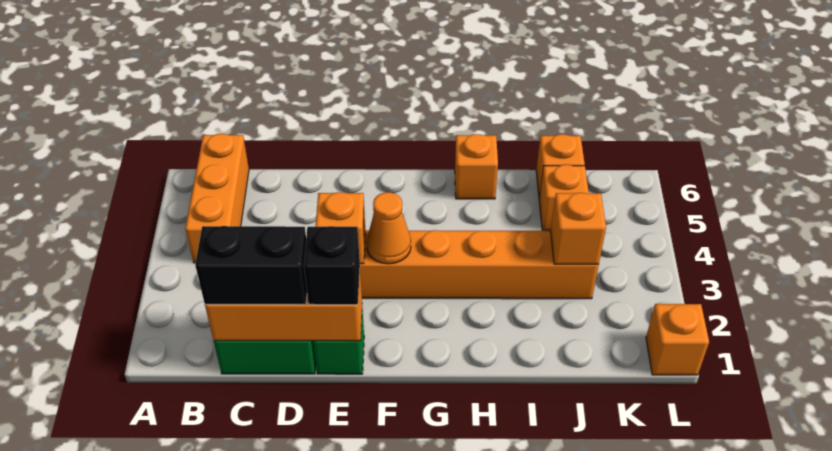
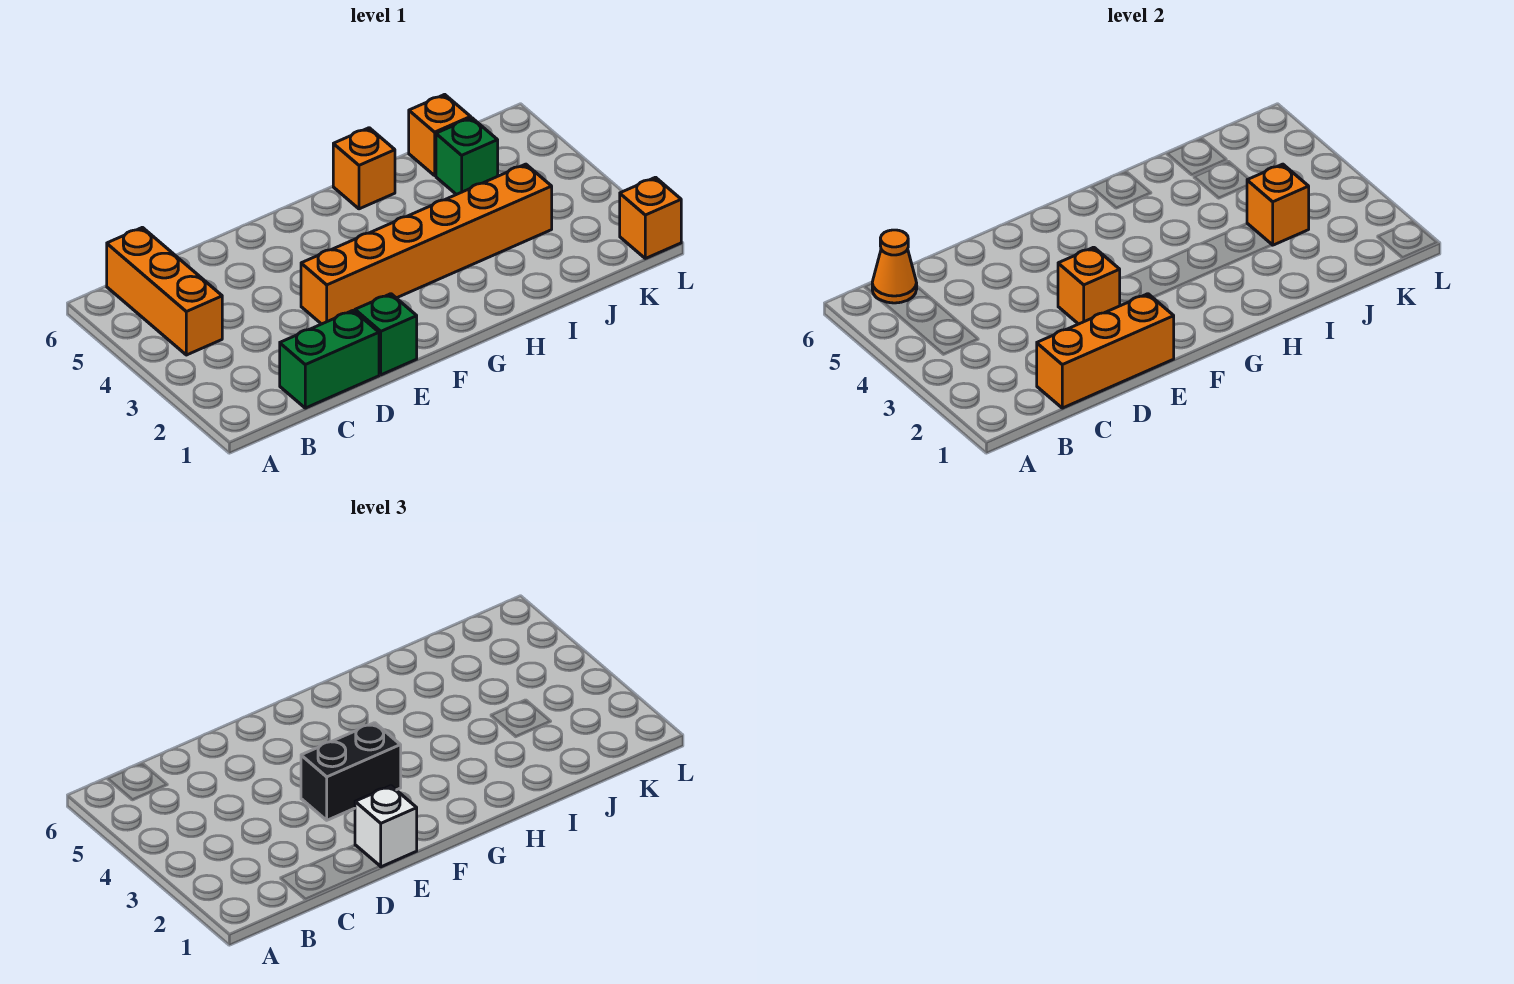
black brick C1:D1 level 3 -> black brick E3:F3 level 3
black brick E1 level 3 -> white brick E1 level 3
orange cone F3 level 2 -> orange cone B6 level 2
orange brick J5 level 1 -> green brick J5 level 1

